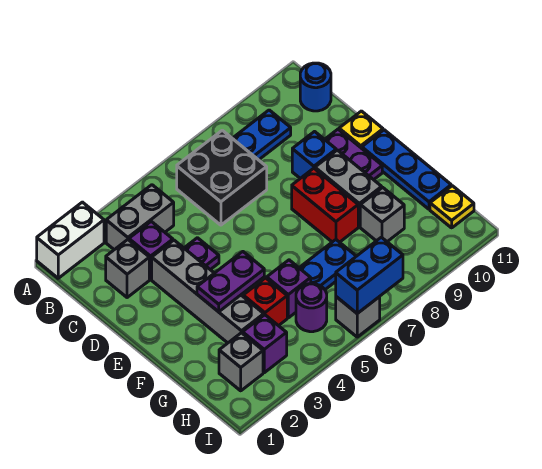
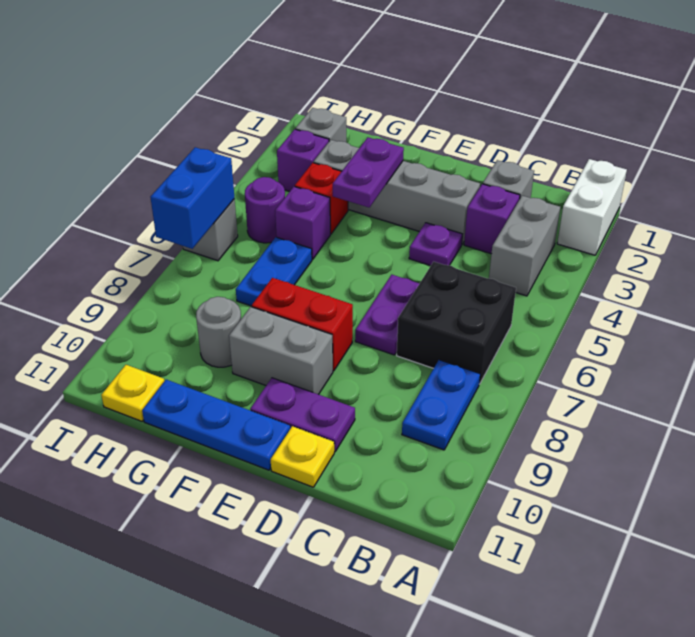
blue round brick B11 level 1 -> none
none -> purple plate D6:D7 level 1
blue brick D9 level 1 -> none
grey brick G9 level 1 -> grey round brick G9 level 1

